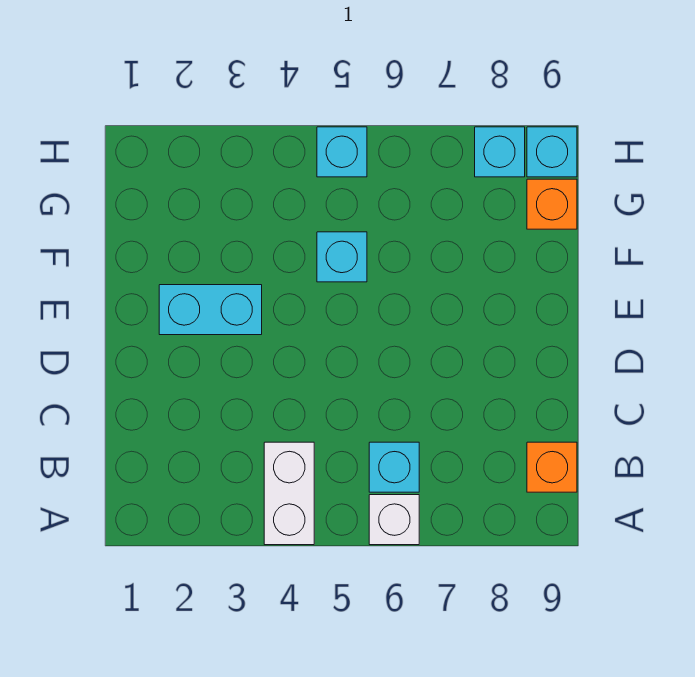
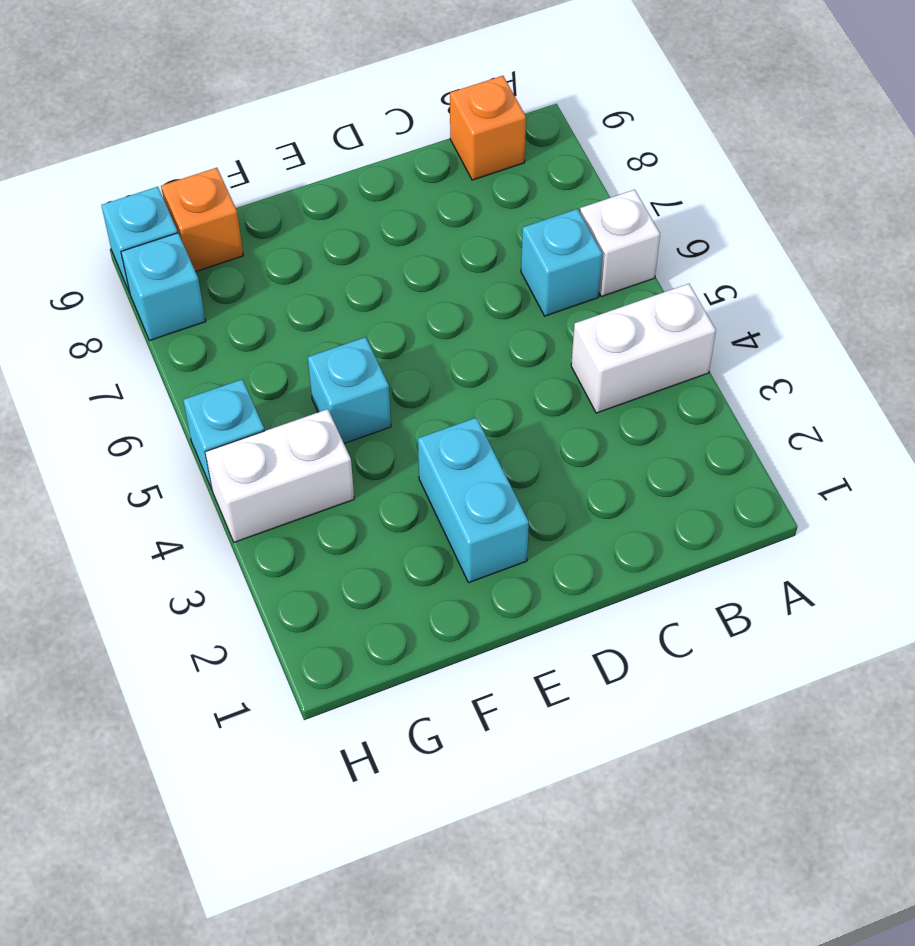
none -> white brick G4:H4 level 1

